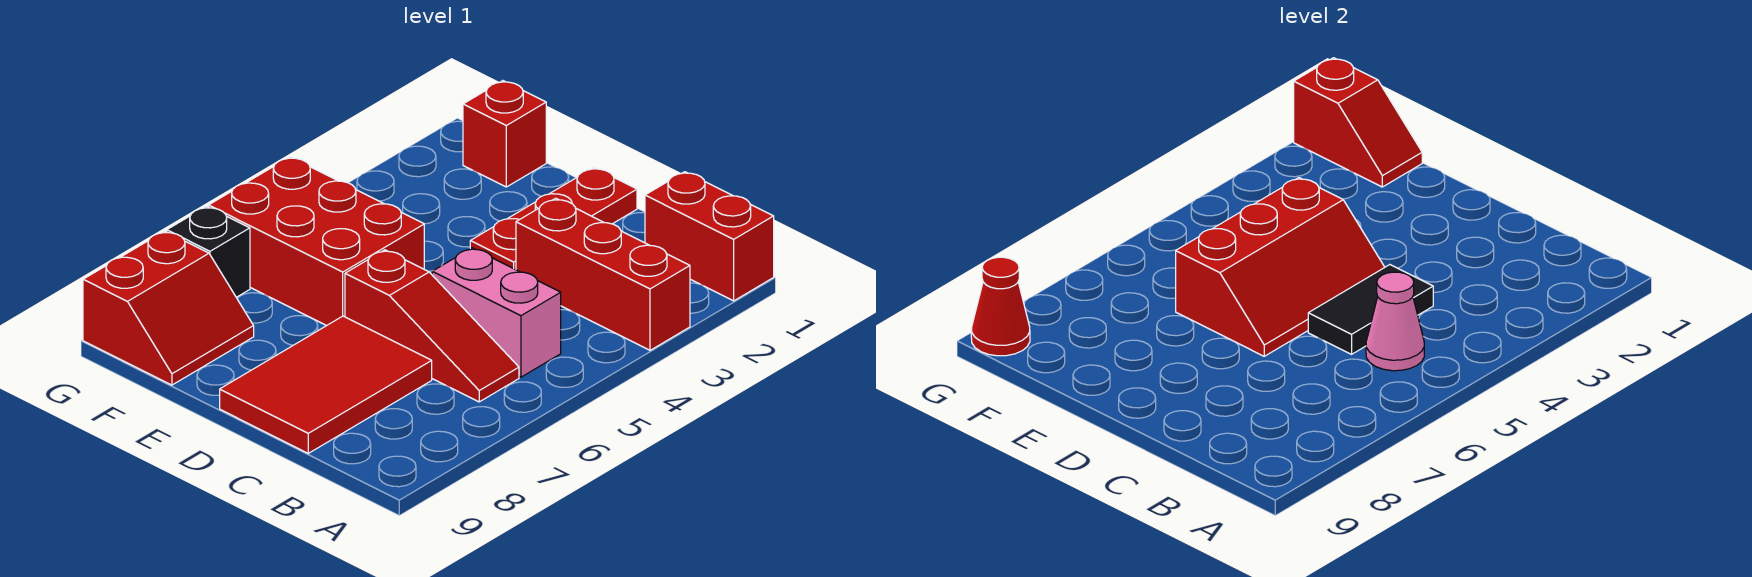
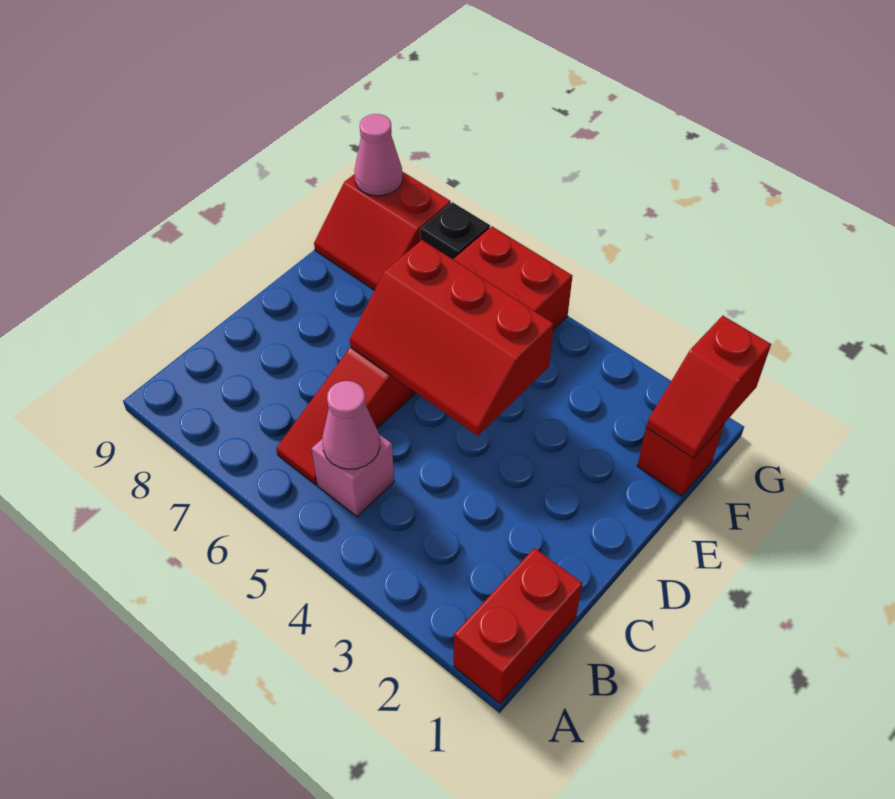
red brick A3:C3 level 1 -> none
pink brick B5:C5 level 1 -> pink brick B5 level 1
black tile C4:C5 level 2 -> none
red tile C7:D9 level 1 -> none
red plate D1:D3 level 1 -> none
red cone G9 level 2 -> pink cone G9 level 2

